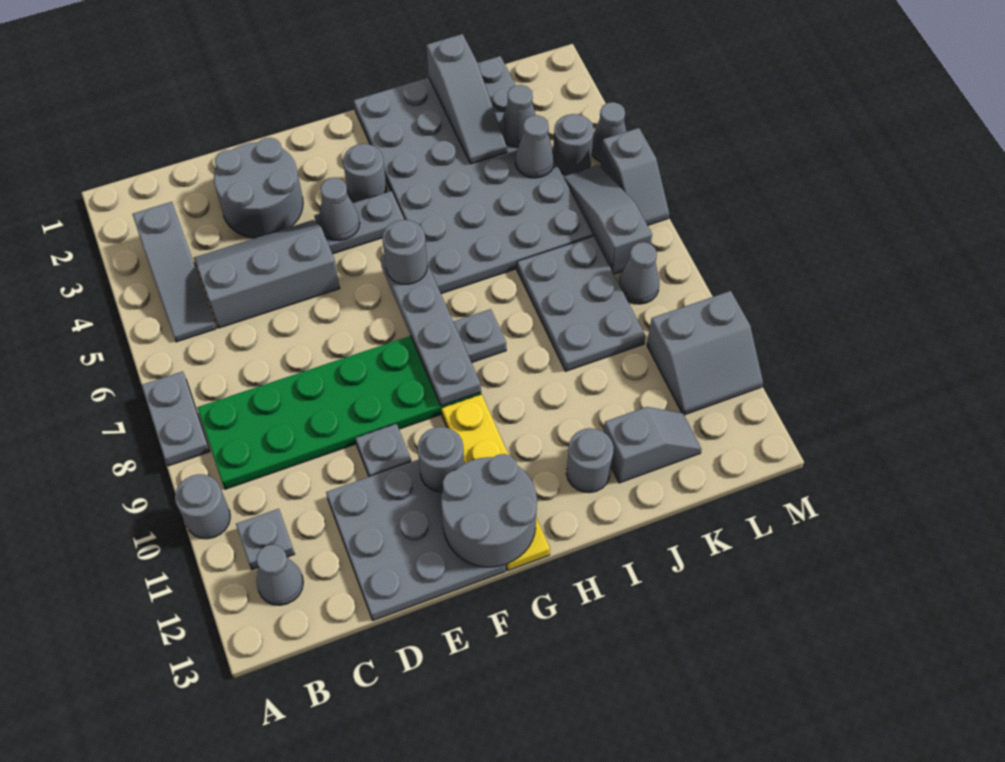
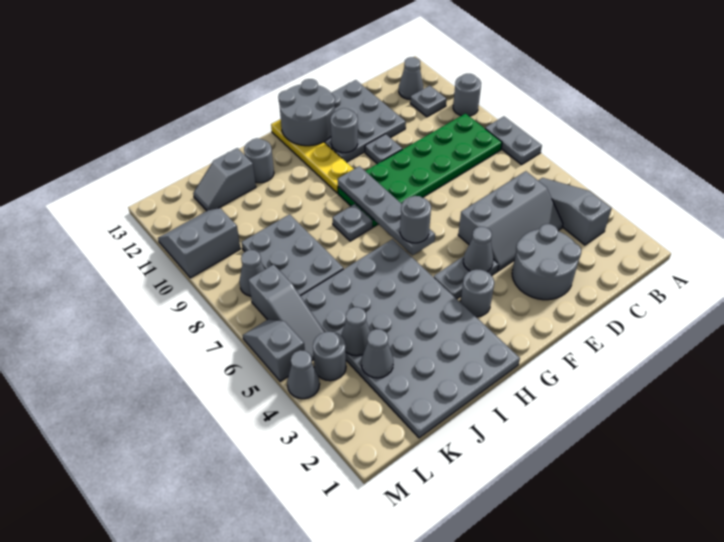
grey slope J1:J3 level 2 top 1 -> none

